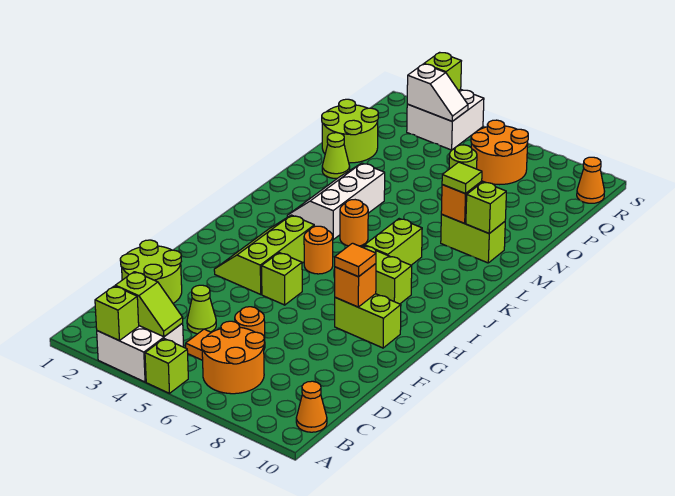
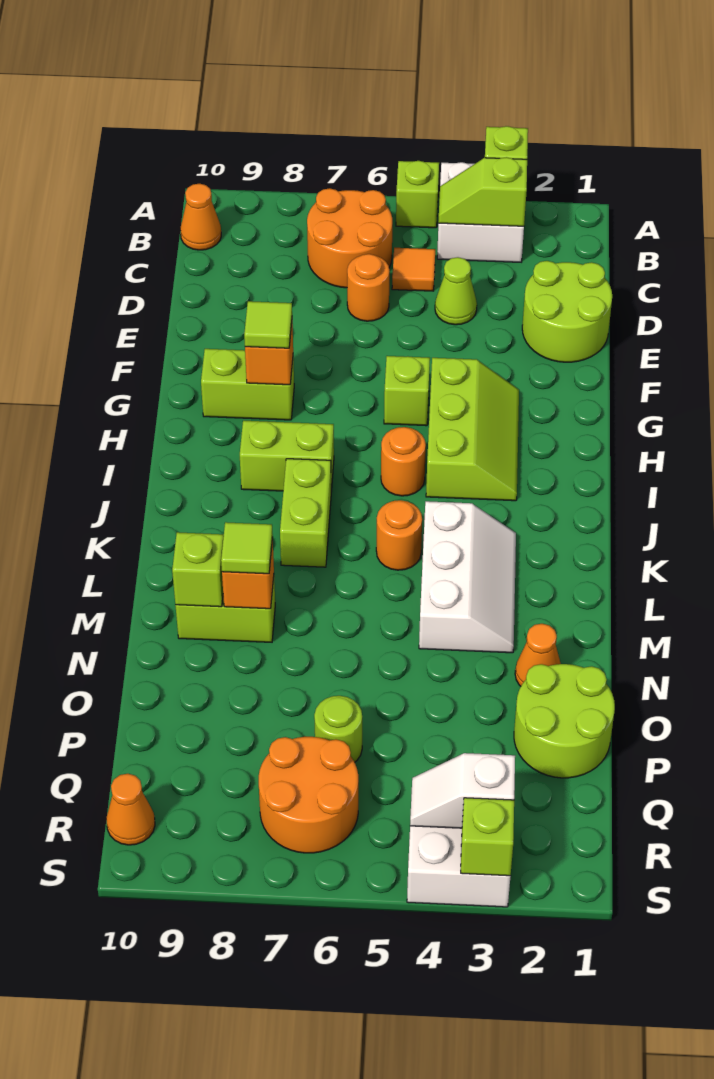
orange tile G8 level 3 -> lime tile G8 level 3
lime cone N2 level 1 -> orange cone N2 level 1

